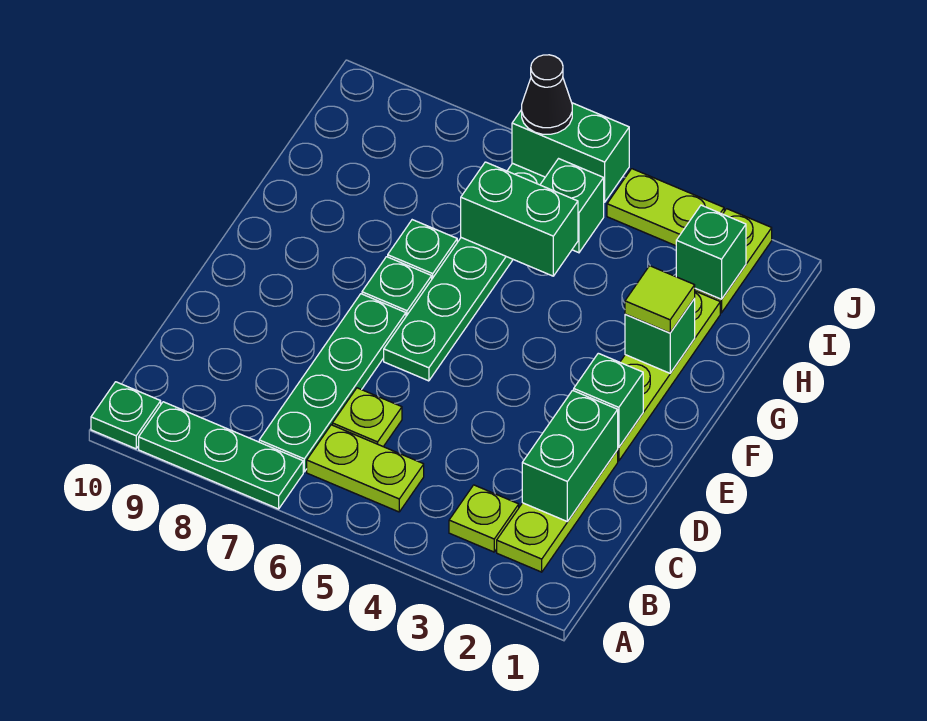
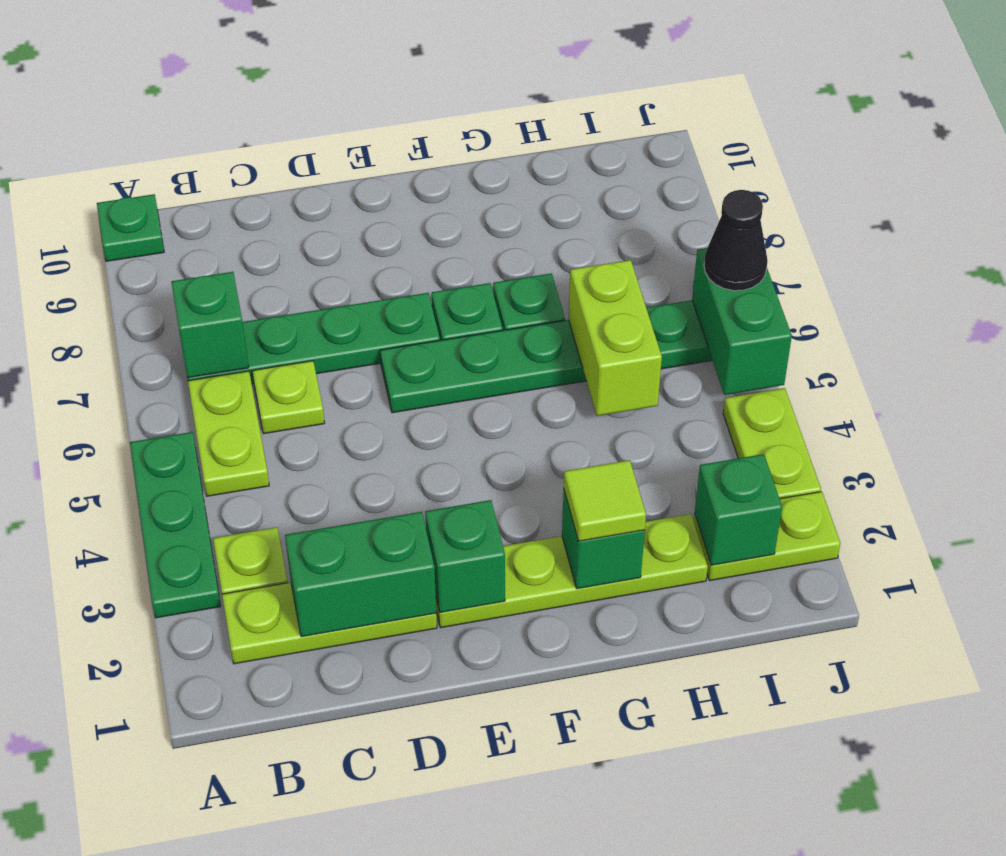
green plate A7:A9 level 1 -> green plate A3:A5 level 1
green brick H5:H6 level 2 -> lime brick H5:H6 level 2
green brick I5 level 1 -> green brick B7 level 2

